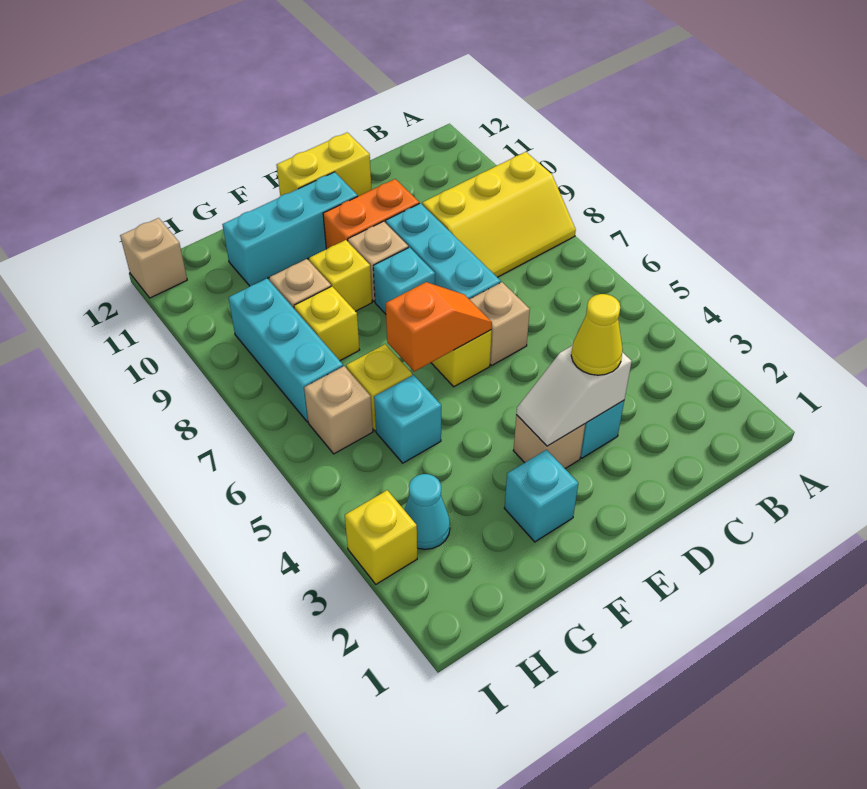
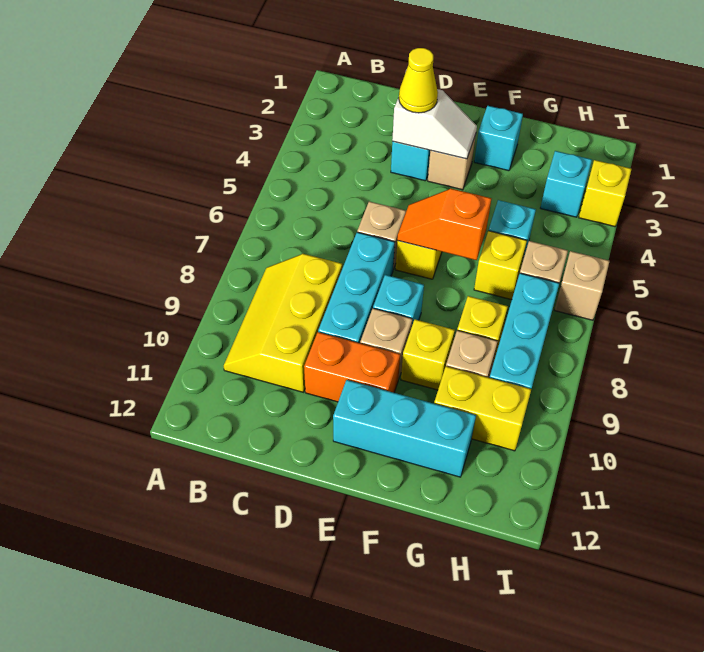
yellow slope A8:C9 level 1 top 9 -> yellow slope B8:C10 level 1 top C
yellow brick D12:E12 level 1 -> yellow brick G10:H10 level 1
cyan cone H3 level 1 -> cyan brick H3 level 1
tan brick I12 level 1 -> tan brick I6 level 1

